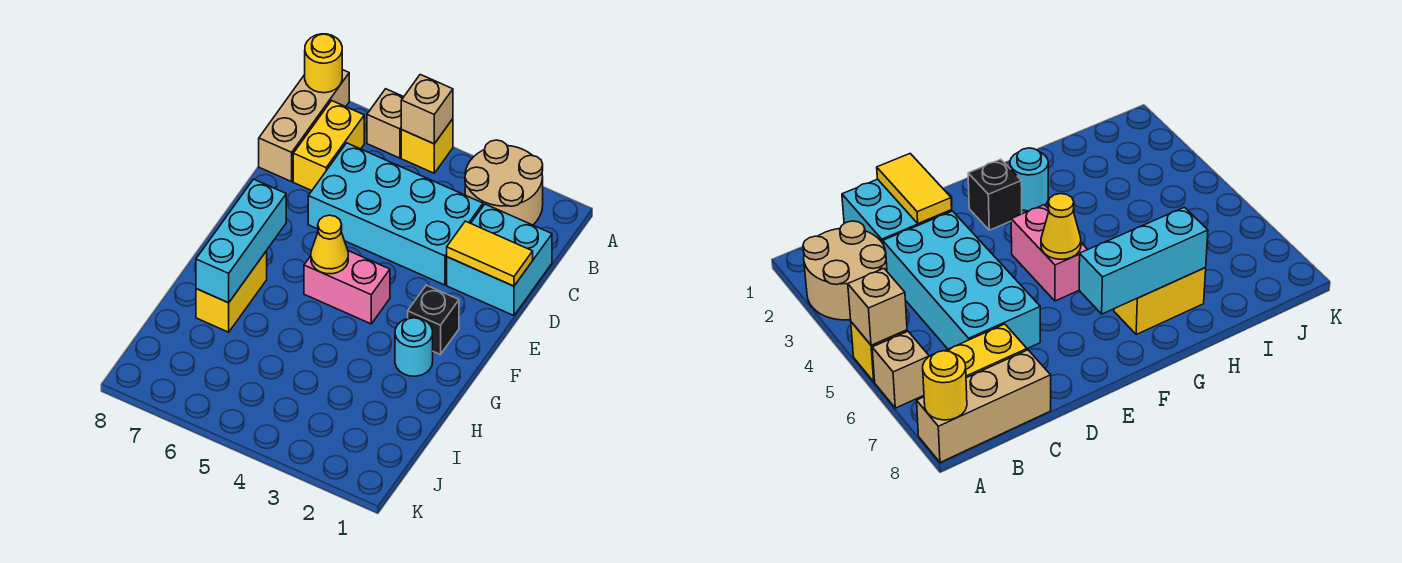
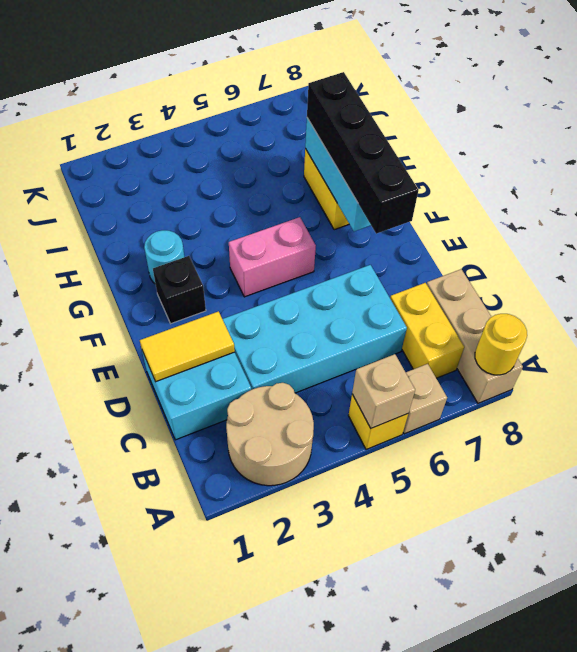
none -> black brick E7:H7 level 3
yellow cone F5 level 2 -> none

